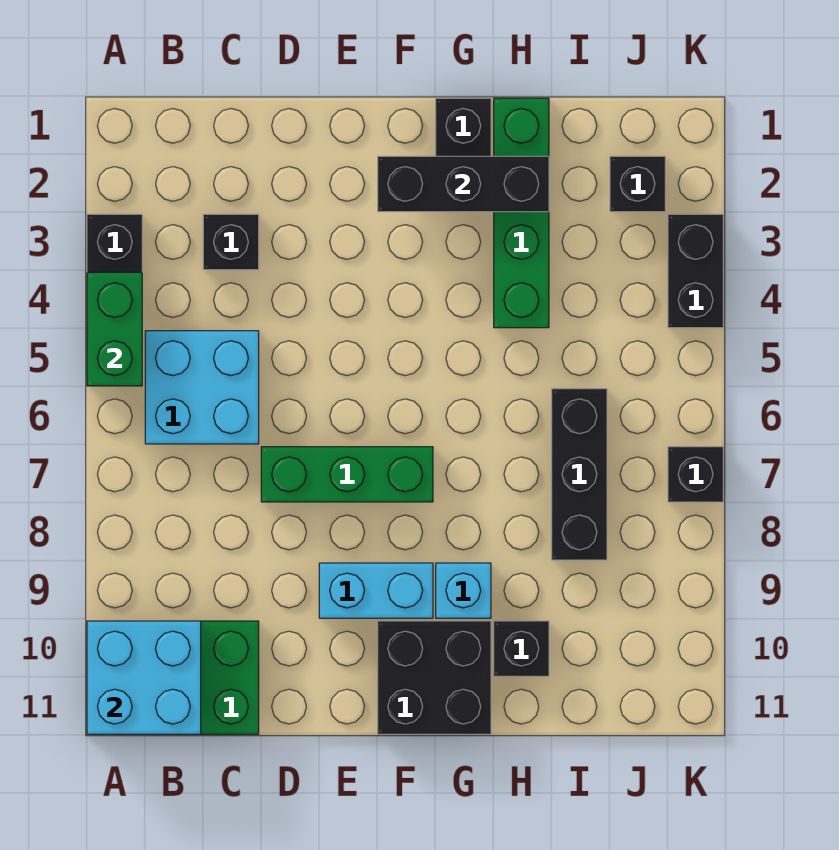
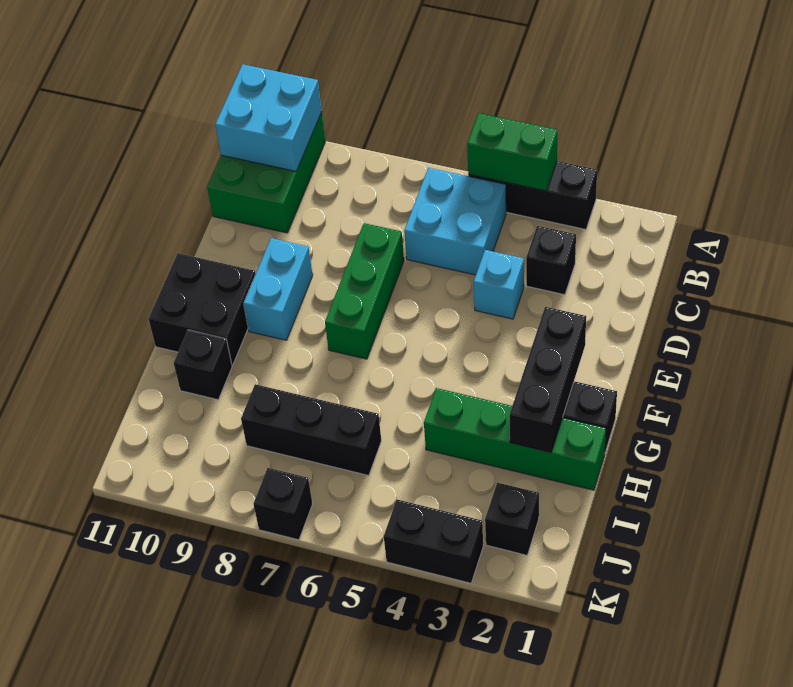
cyan brick G9 level 1 -> cyan brick D4 level 1

